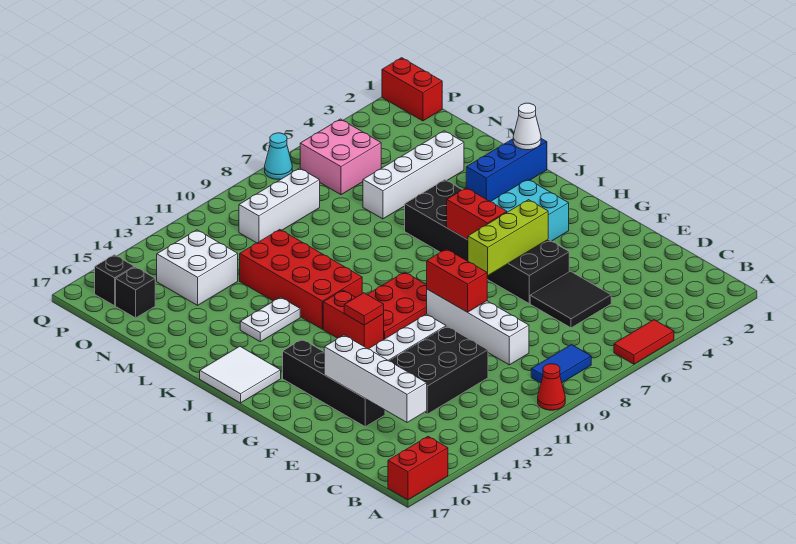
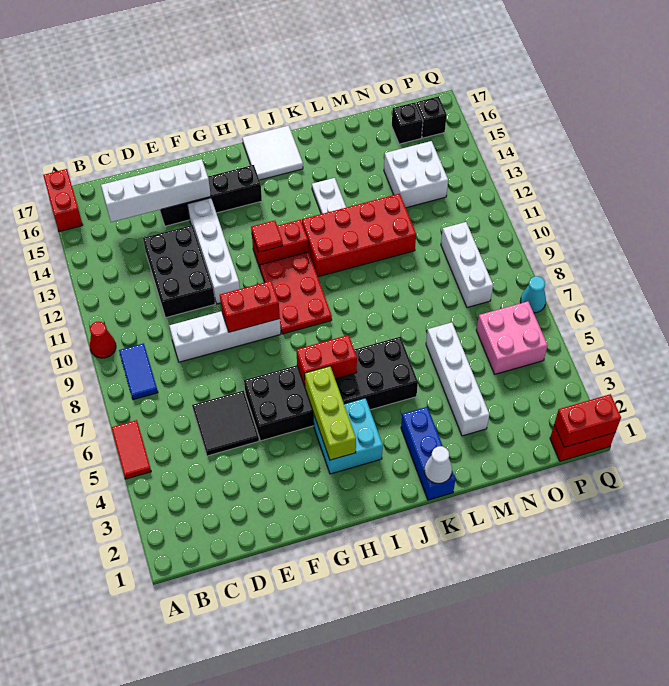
lime brick G5:G7 level 2 -> lime brick H3:H5 level 2
none -> red brick P1:Q1 level 2

